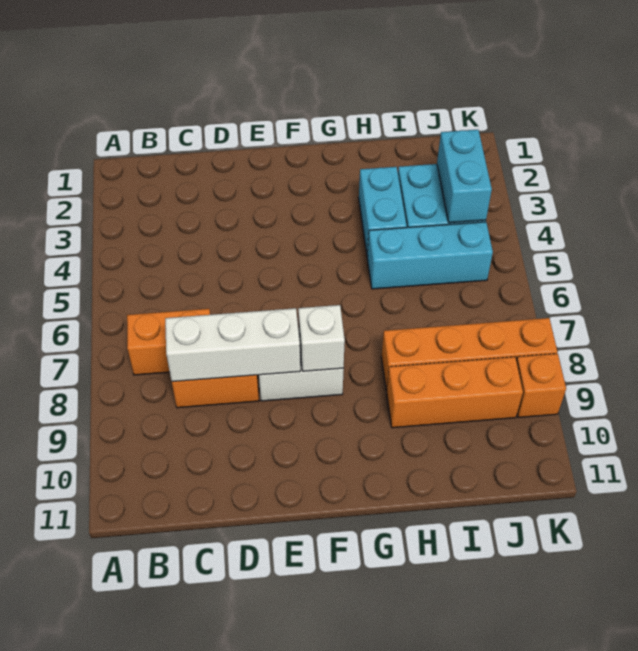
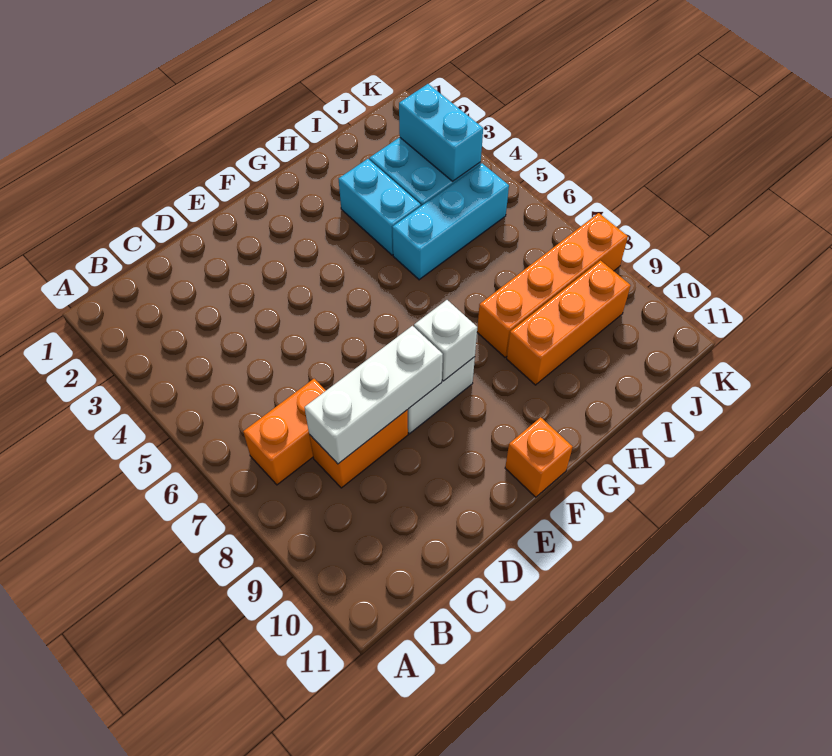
orange brick K9 level 1 -> orange brick F11 level 1

